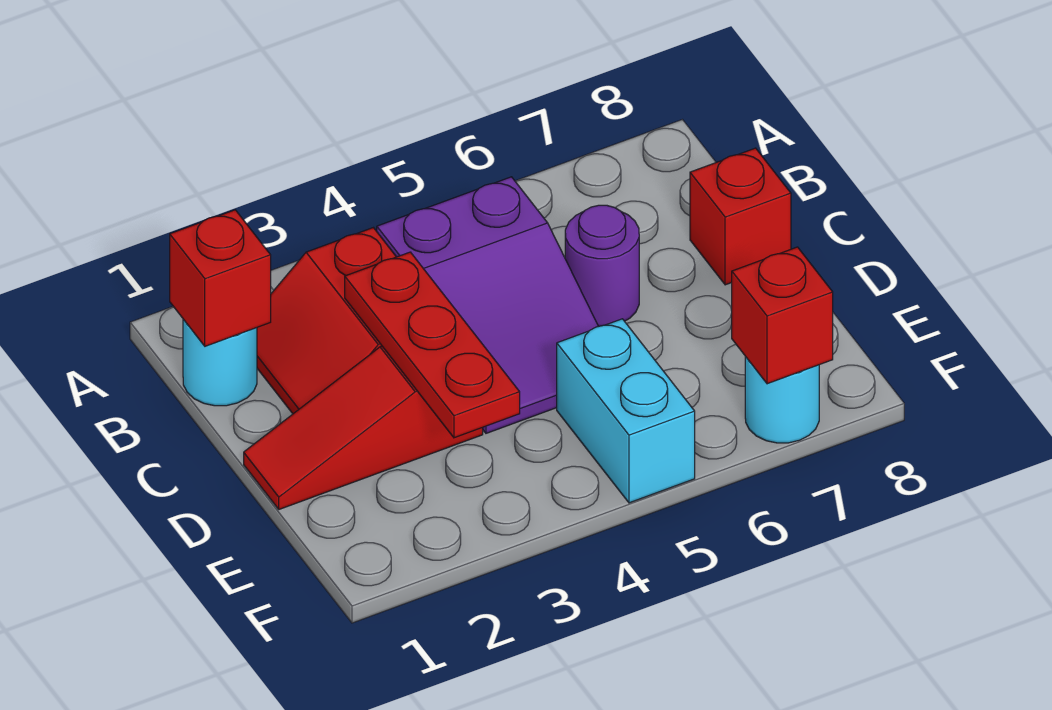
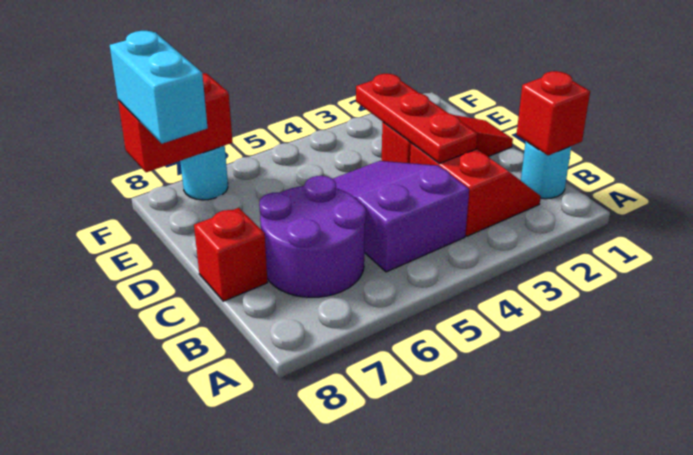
purple round brick C6 level 1 -> purple round brick B6:C7 level 1
cyan brick E5:F5 level 1 -> cyan brick E8:F8 level 3
red brick F7 level 2 -> red brick F7:F8 level 2

